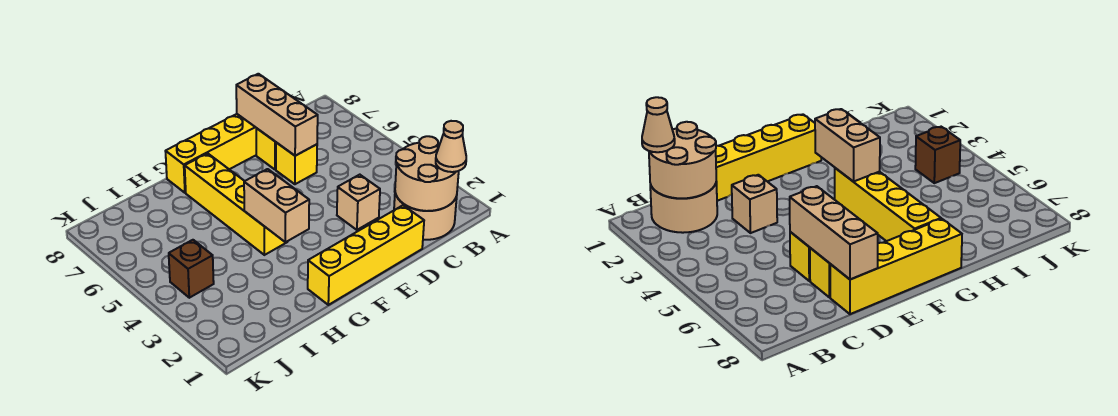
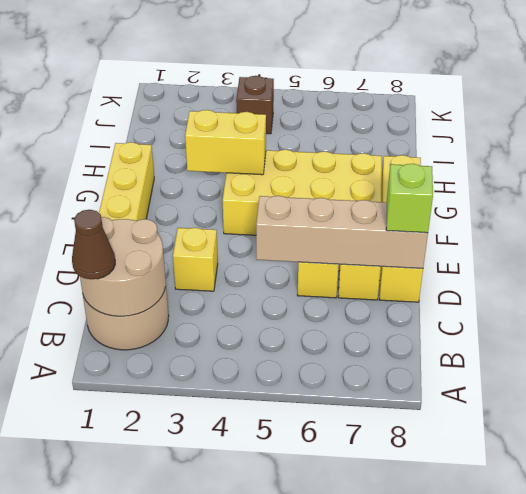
tan cone B1 level 3 -> brown cone B1 level 3
tan brick D3 level 1 -> yellow brick D3 level 1
tan brick D6:D8 level 2 -> tan brick D5:D8 level 2
none -> lime brick D8 level 3
tan brick G3:G4 level 2 -> yellow brick G3:G4 level 2
yellow brick G4:G7 level 1 -> yellow brick F4:G7 level 1

